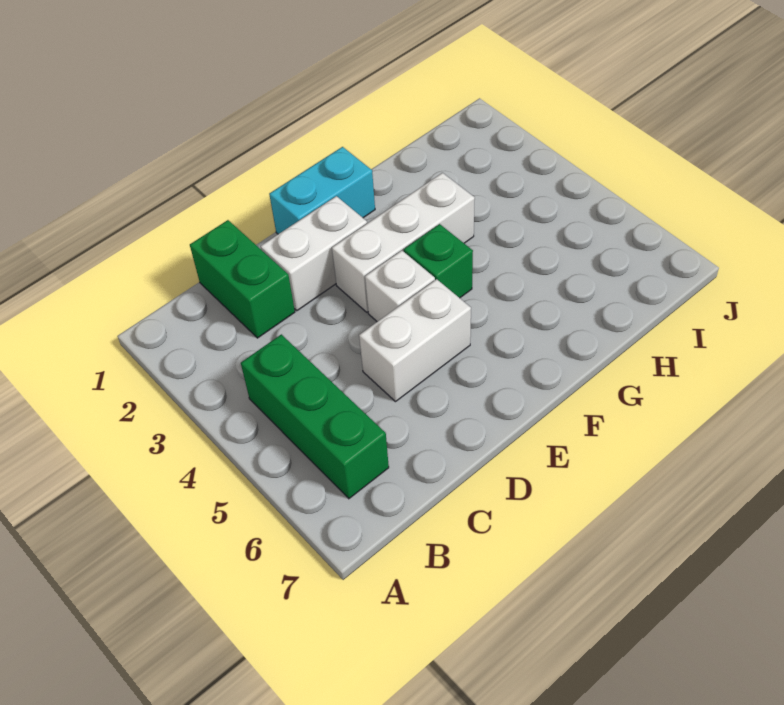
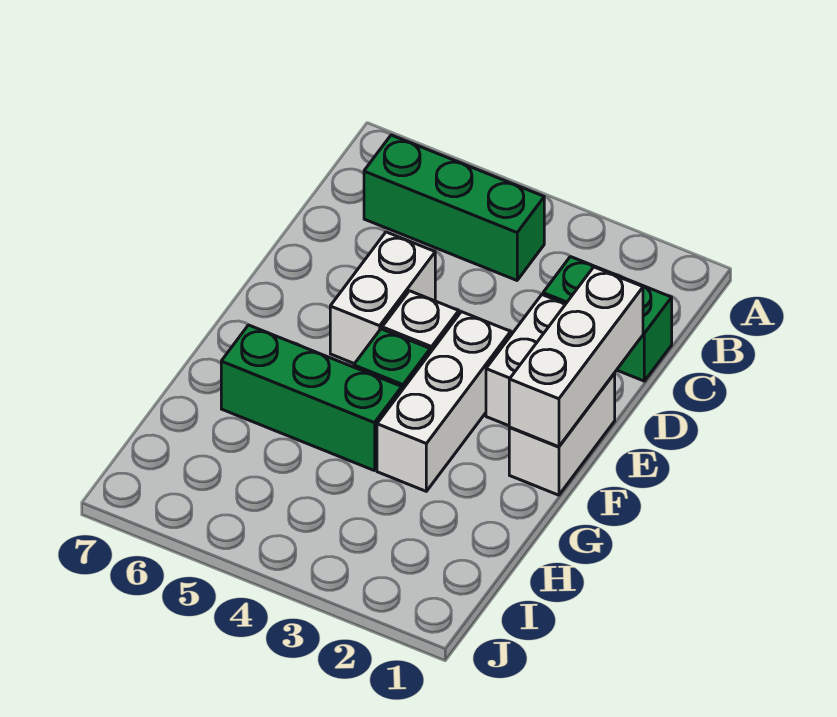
none -> white brick D1:F1 level 2
cyan brick E1:F1 level 1 -> white brick E1:F1 level 1
none -> green brick G4:G6 level 1

